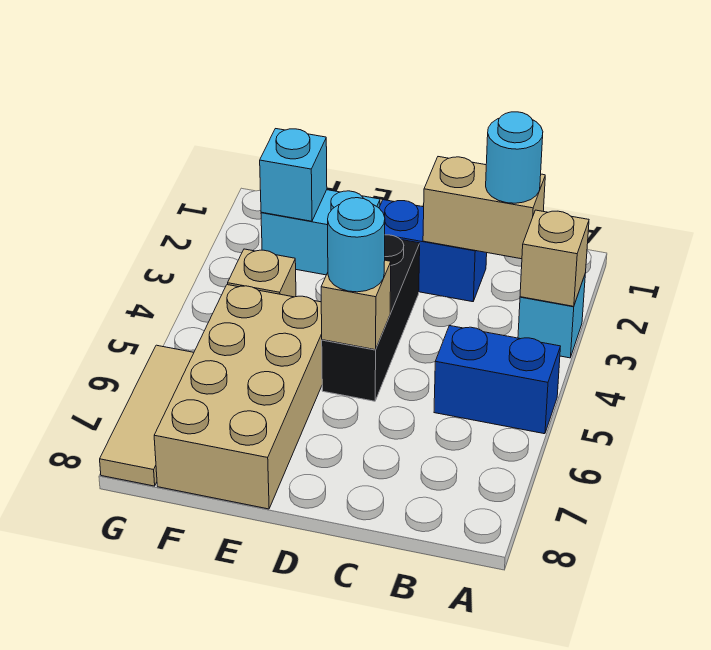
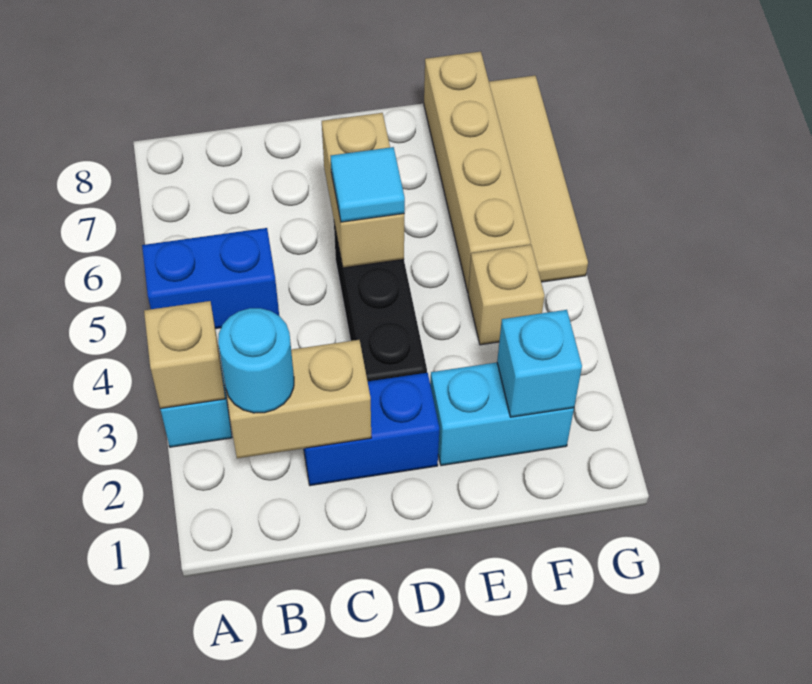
tan brick D5 level 2 -> tan brick D5:D6 level 2
cyan round brick D5 level 3 -> cyan tile D5 level 3
tan brick E5:F8 level 1 -> tan brick F5:F8 level 1
tan tile G6:G8 level 1 -> tan tile G5:G8 level 1

